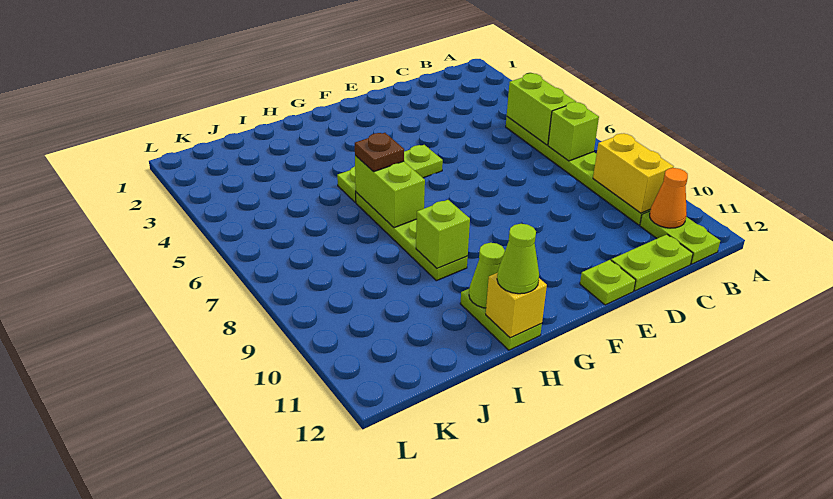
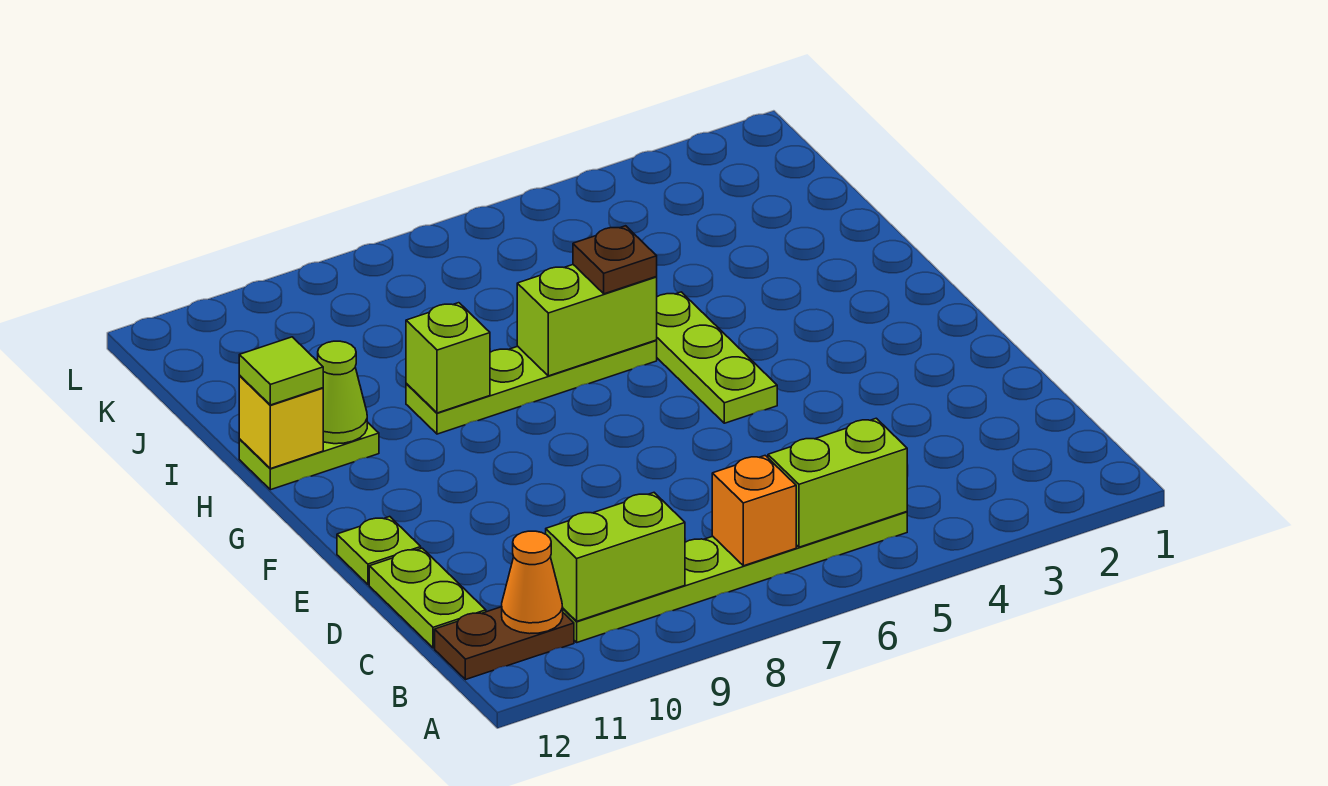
lime brick B7 level 2 -> orange brick B7 level 2
yellow brick B9:B10 level 2 -> lime brick B9:B10 level 2
lime plate B11:B12 level 1 -> brown plate B11:B12 level 1
lime cone H12 level 3 -> lime tile H12 level 3

